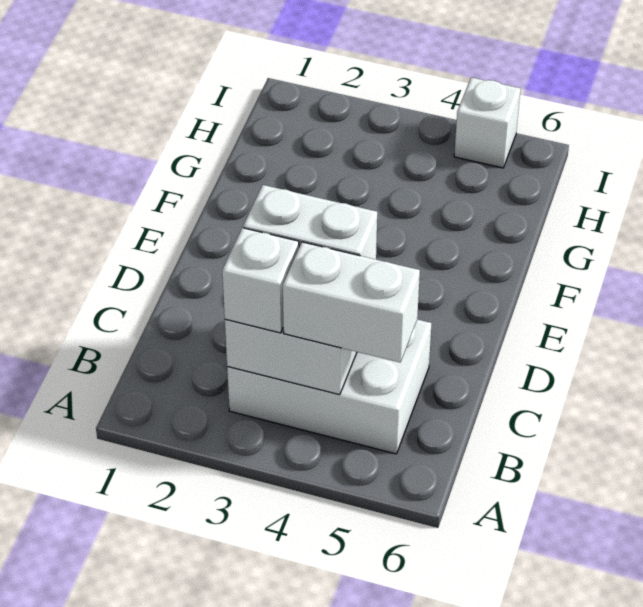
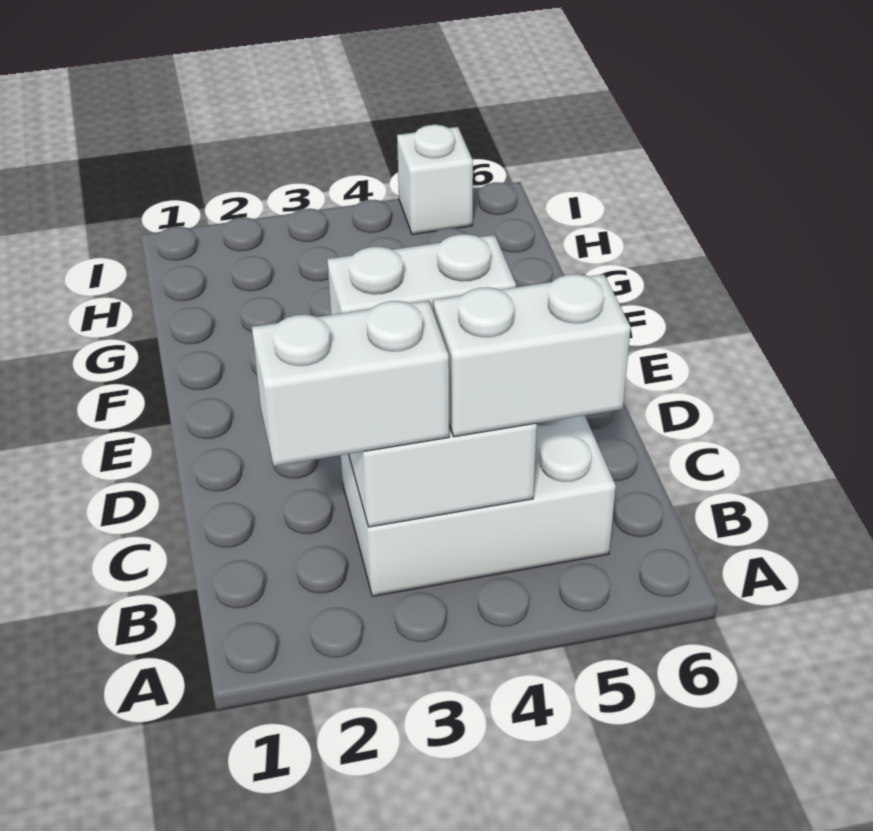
white brick B3 level 3 -> white brick B2:B3 level 3

